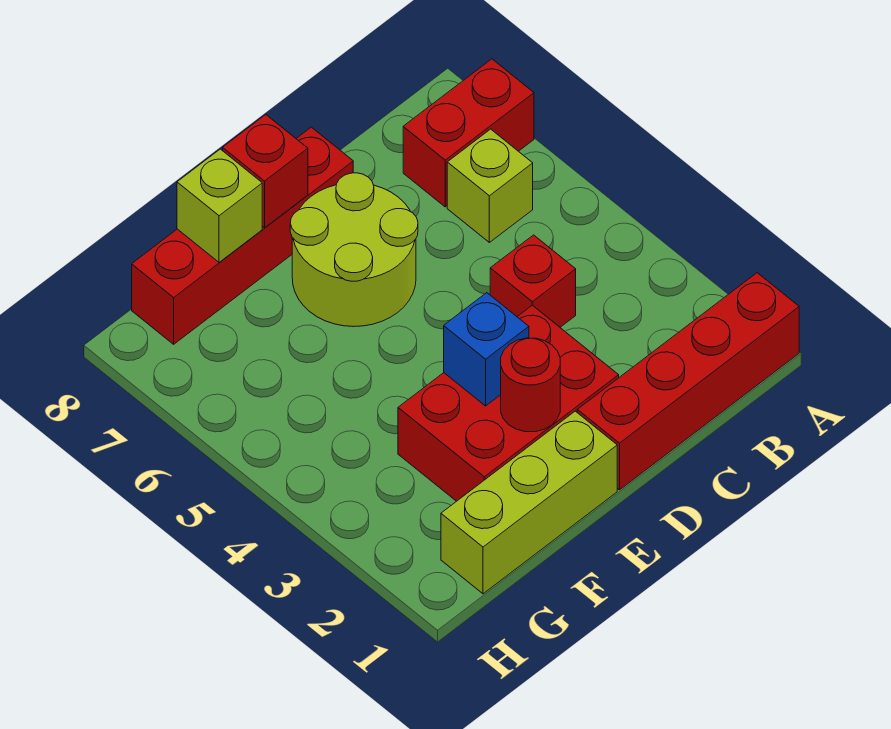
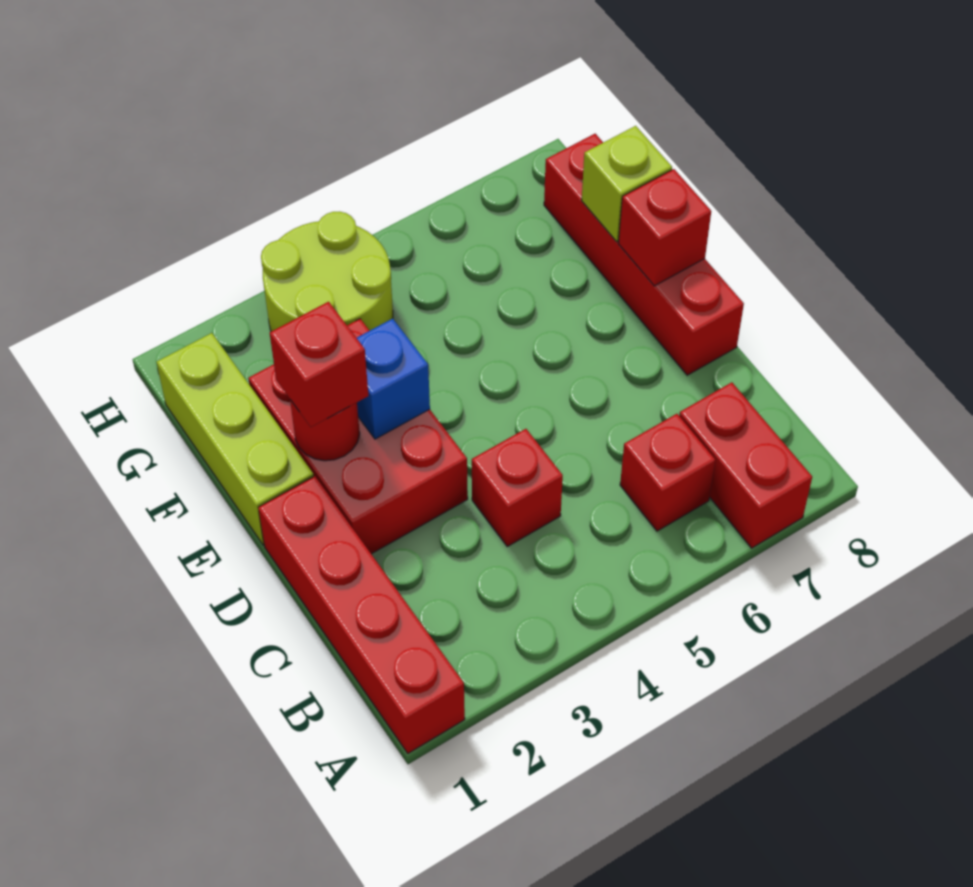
lime brick B6 level 1 -> red brick B6 level 1
lime round brick D6:E7 level 1 -> lime round brick G3:H4 level 1
none -> red brick E2 level 3

